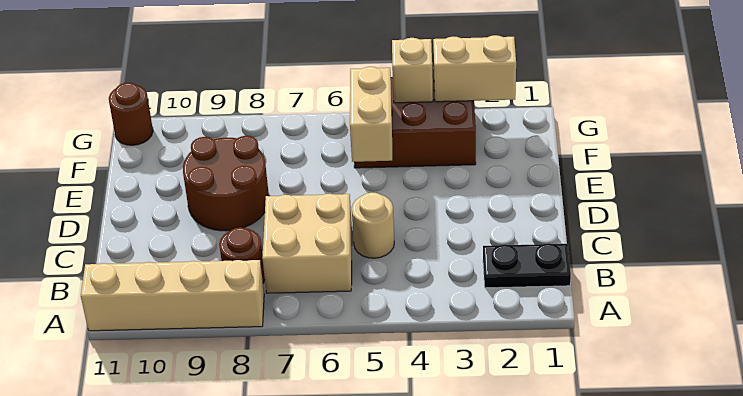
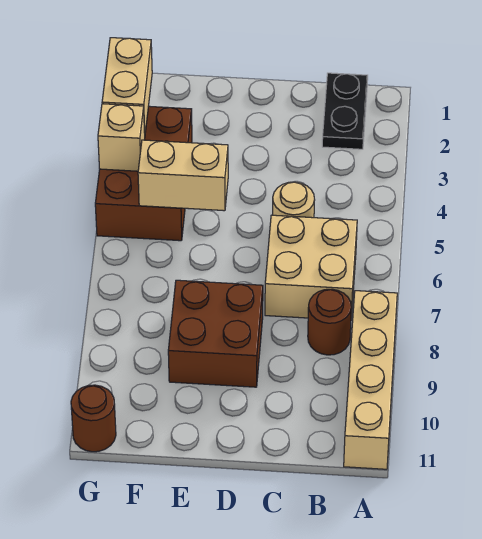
brown round brick D8:E9 level 1 -> brown brick D8:E9 level 1

